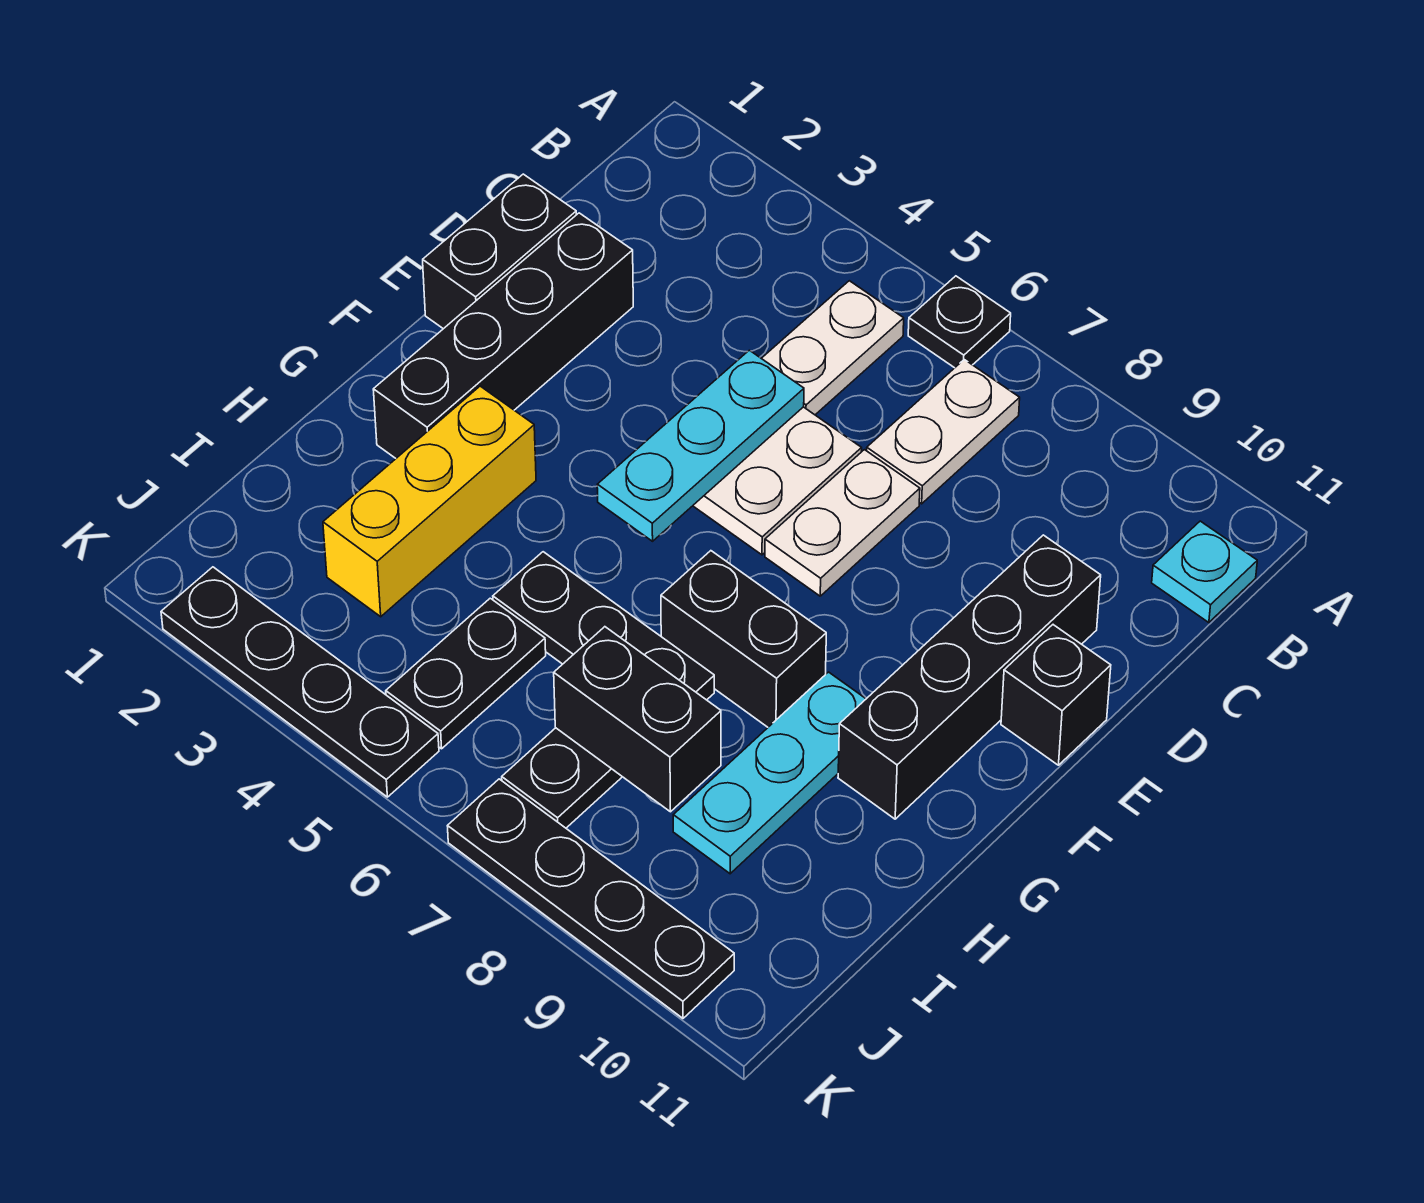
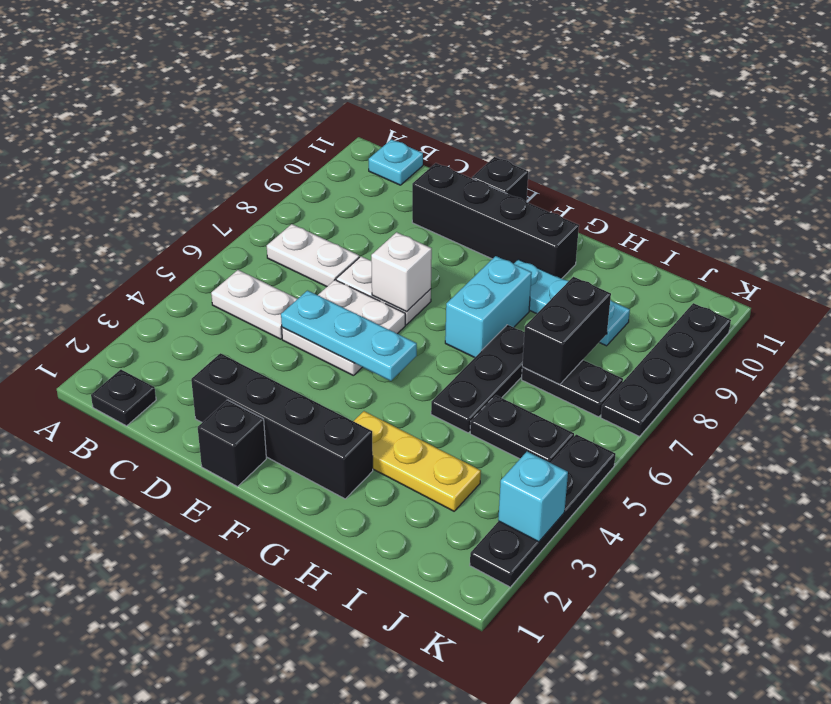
black plate A6 level 1 -> black plate B1 level 1
black brick D1:E1 level 1 -> black brick E1 level 1
none -> white brick E7 level 2
yellow brick G3:I3 level 1 -> yellow plate G3:I3 level 1
black brick G7:G8 level 1 -> cyan brick G7:G8 level 1
none -> cyan brick K3 level 2

